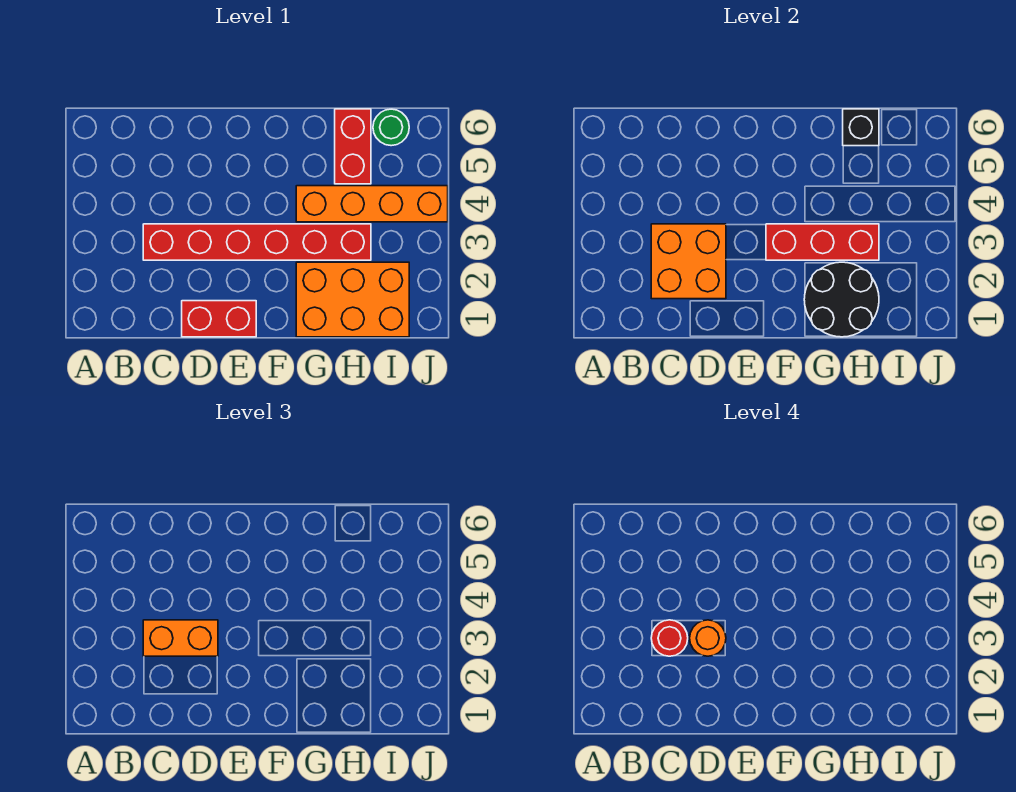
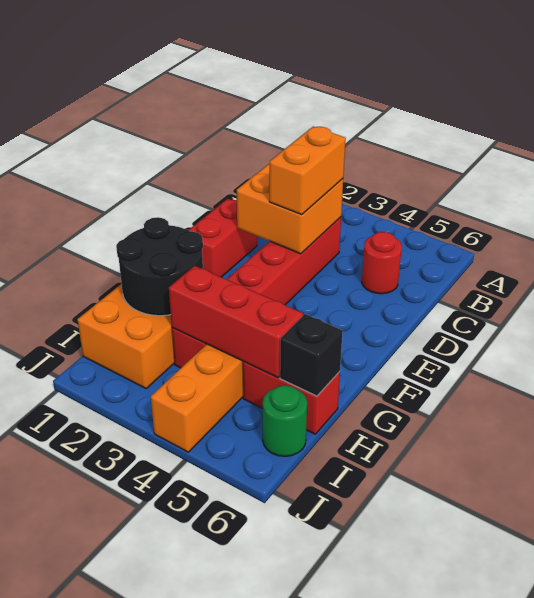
red round brick C3 level 4 -> red round brick C5 level 1
orange round brick D3 level 4 -> none
red brick F3:H3 level 2 -> red brick H3:H5 level 2

